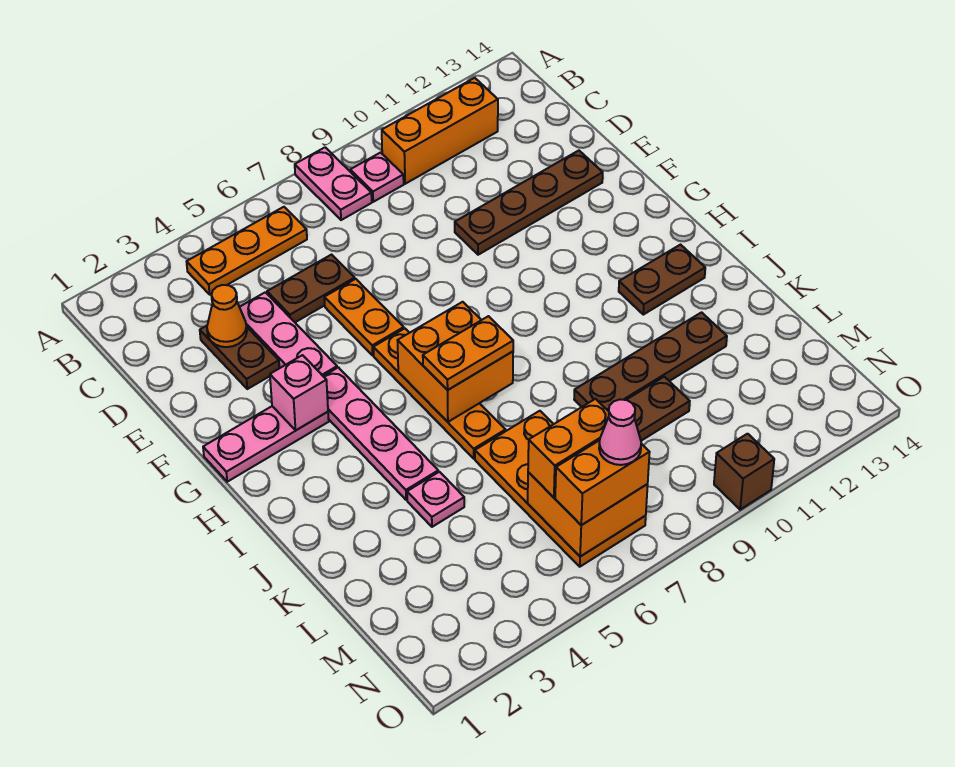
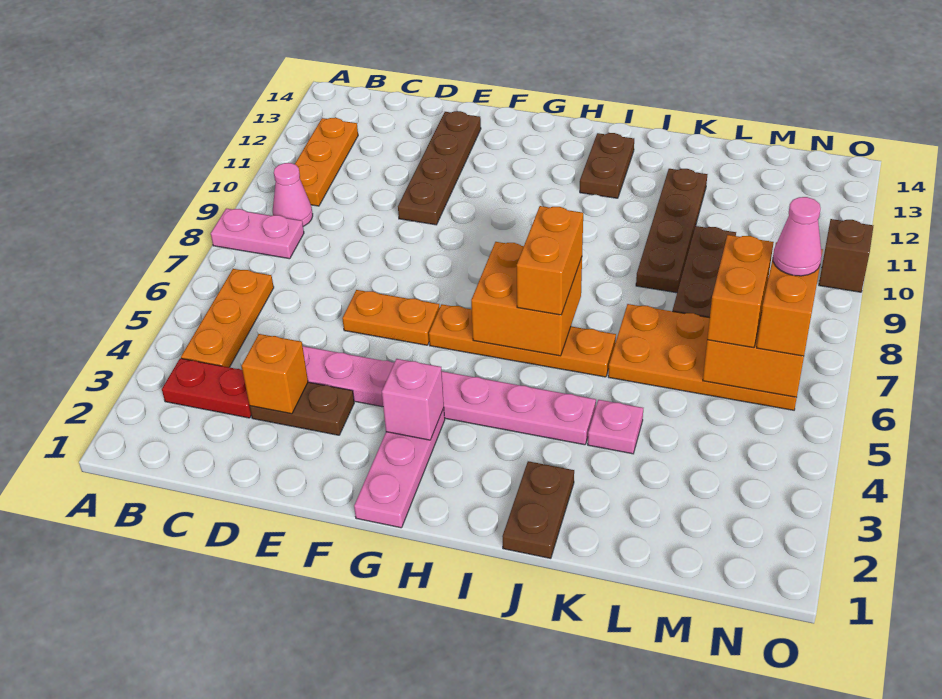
none -> red plate B3:C3 level 1
pink plate B9 level 1 -> pink cone B9 level 1
orange brick B10:B12 level 1 -> orange plate B10:B12 level 1
orange cone D3 level 2 -> orange brick D3 level 2
brown plate D5:D6 level 1 -> brown plate J1:J2 level 1
orange plate I6:I7 level 3 -> orange brick I6:I7 level 3

